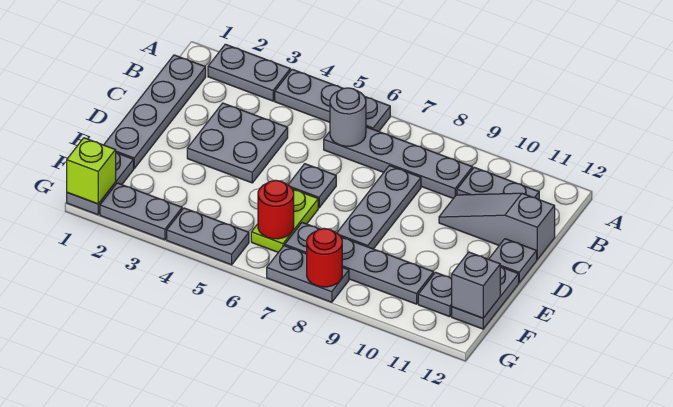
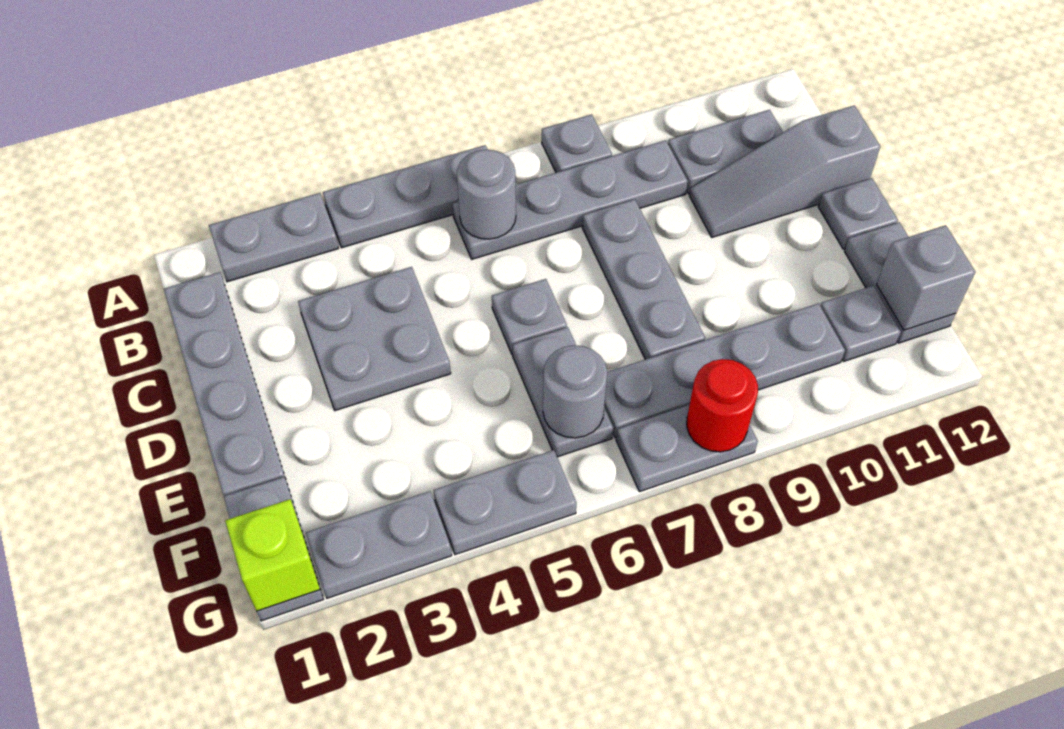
none -> grey plate A8 level 1
lime plate E6:F6 level 1 -> grey plate E6:F6 level 1
red round brick F6 level 2 -> grey round brick F6 level 2

